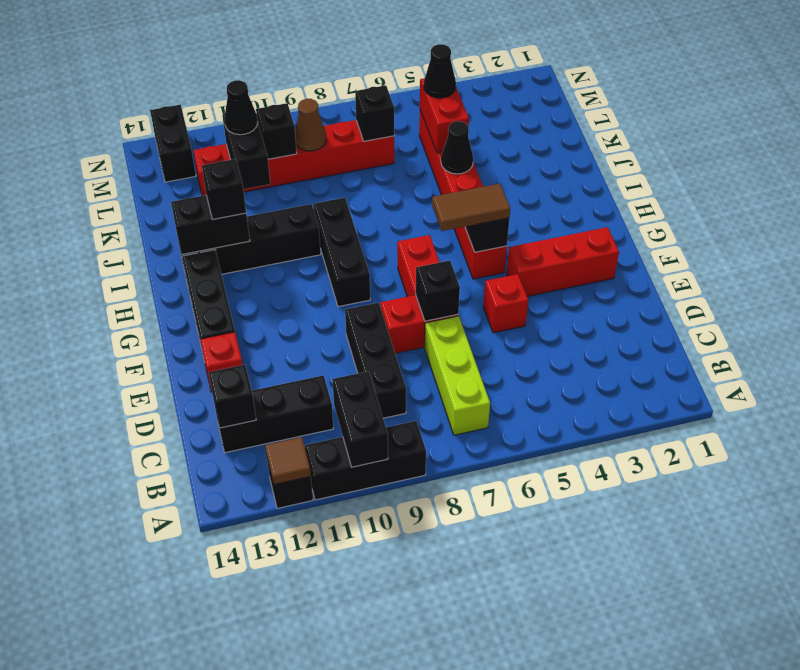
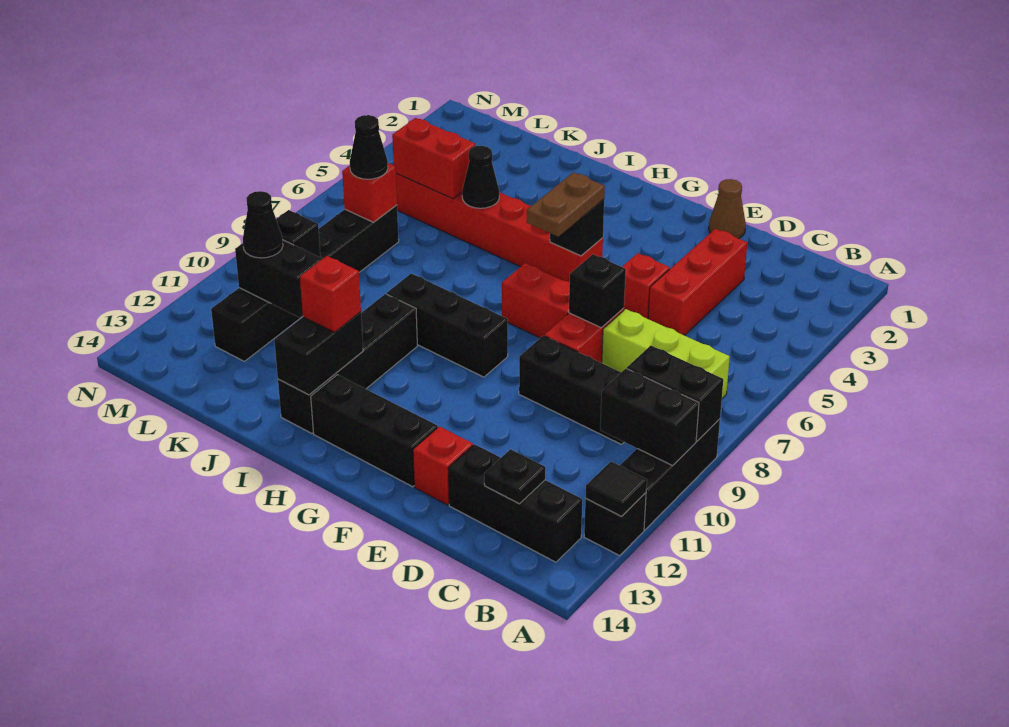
brown tile A12 level 2 -> black tile A12 level 2
black brick C11:C13 level 1 -> black brick B13:D13 level 1
black brick C13 level 2 -> black plate C13 level 2
red brick F2:F4 level 1 -> red brick D3:D5 level 1
brown tile G5:G6 level 3 -> brown plate G5:G6 level 3
black brick I12 level 3 -> red brick I12 level 3
black cone L5 level 3 -> black cone L7 level 3
red brick L7:L12 level 1 -> black brick L7:L12 level 1
black brick L7 level 2 -> red brick L7 level 2
brown cone L9 level 2 -> brown cone E1 level 1
black brick M13:N13 level 1 -> black brick A9:B9 level 2

